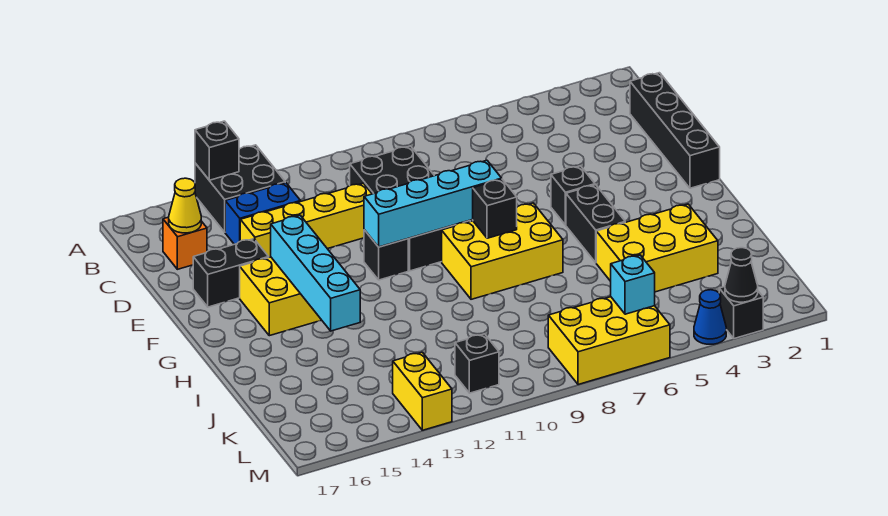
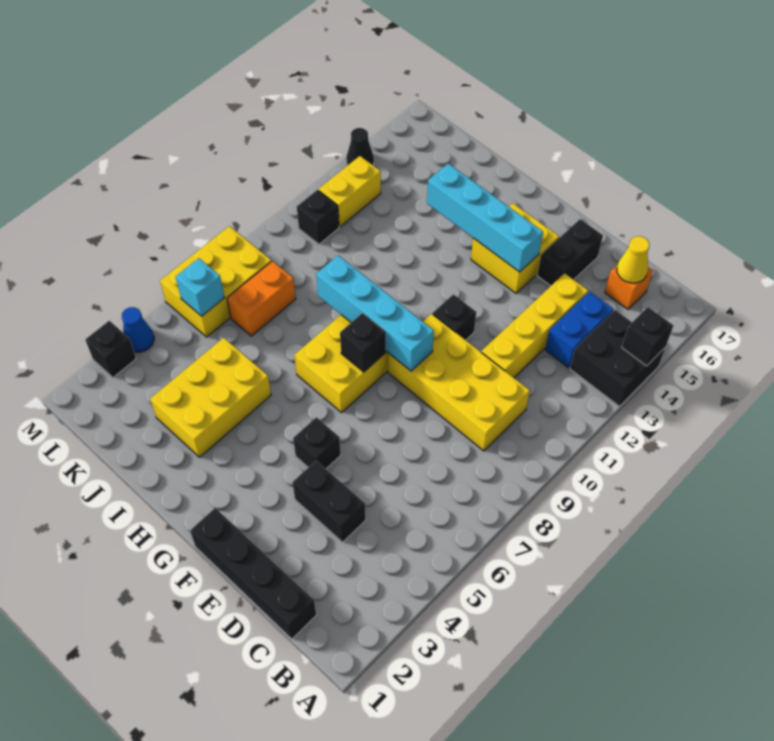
black brick C9:F10 level 1 -> yellow brick C9:F10 level 1
cyan brick F8:F11 level 2 -> cyan brick F9:I9 level 2
black brick G5:H5 level 1 -> black brick D4:E4 level 1
none -> orange brick K7:K8 level 1
yellow brick L13:M13 level 1 -> yellow brick L12:L13 level 1
black cone M3 level 2 -> black cone M14 level 1

